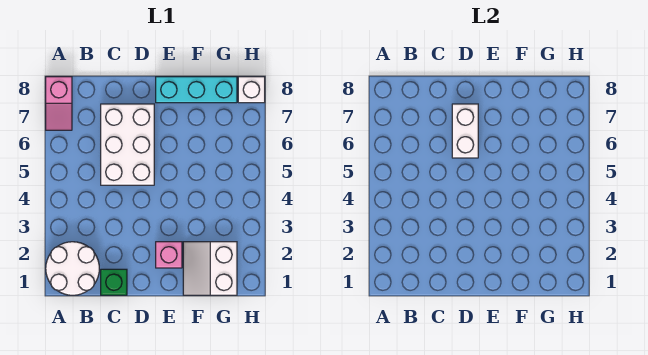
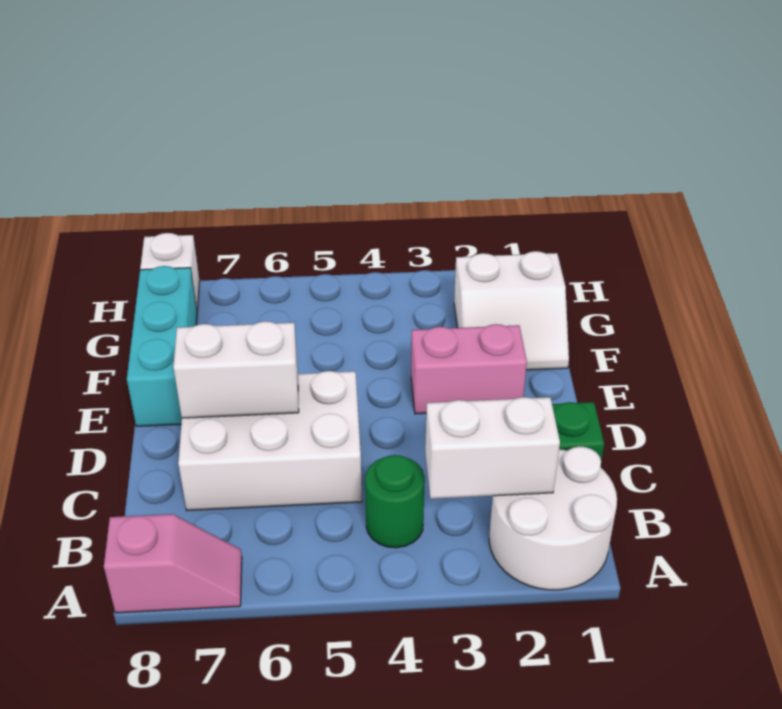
none -> white brick B2:B3 level 2
none -> green round brick B4 level 1
pink brick E2 level 1 -> pink brick E2:E3 level 1

